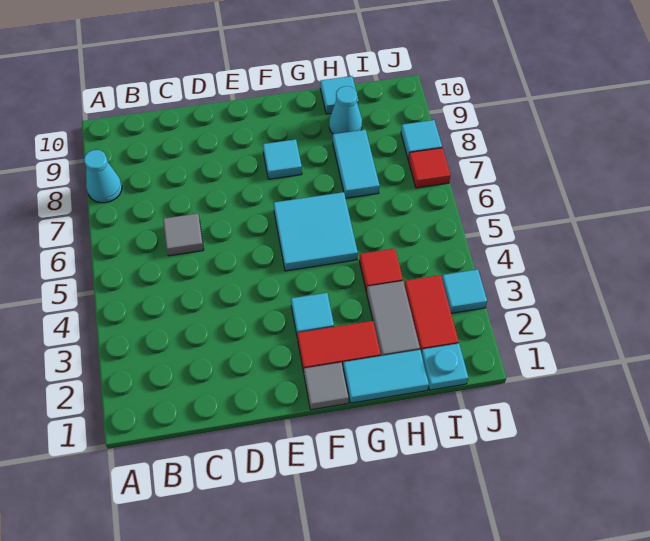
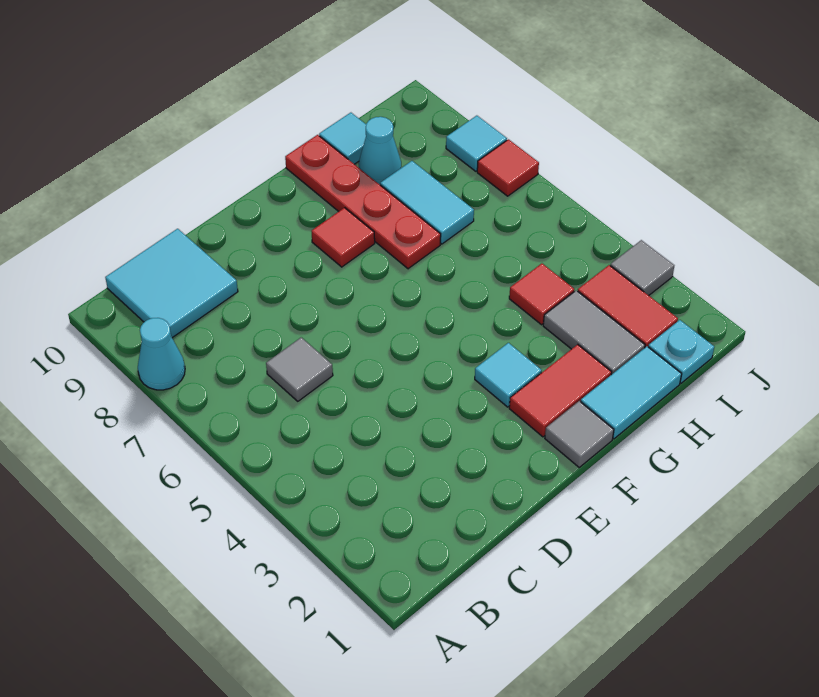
cyan tile F5:G6 level 1 -> cyan tile B9:C10 level 1
cyan tile F8 level 1 -> red tile F8 level 1
none -> red plate G7:G10 level 1
cyan tile J3 level 1 -> grey tile J3 level 1

